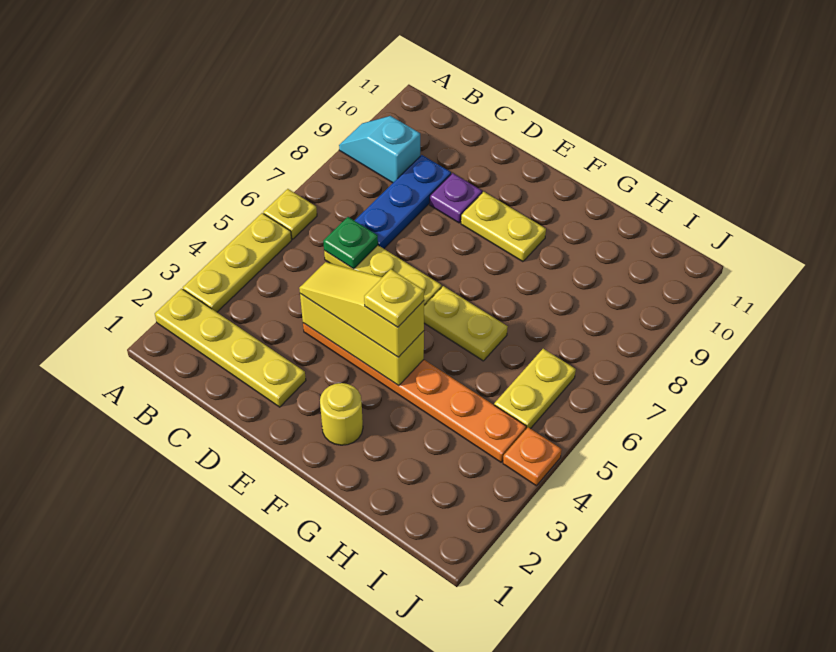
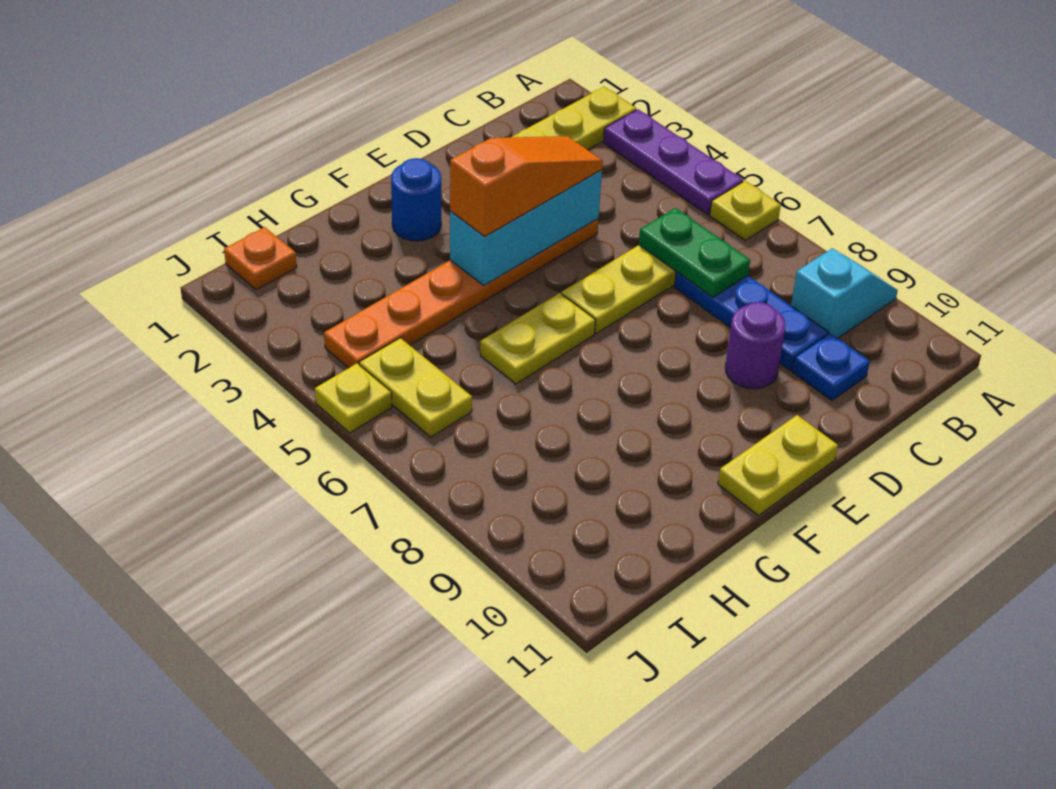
yellow plate A3:A5 level 1 -> purple plate A3:A5 level 1
green plate C6 level 2 -> green plate C6:C7 level 2
none -> blue plate C10 level 1
yellow brick D4:F4 level 2 -> cyan brick D4:F4 level 2
yellow slope D4:F4 level 3 top F -> orange slope D4:F4 level 3 top F
purple plate D9 level 1 -> purple round brick D9 level 1
yellow plate E9:F9 level 1 -> yellow plate E11:F11 level 1
yellow round brick F2 level 1 -> blue round brick F2 level 1
yellow plate F4 level 4 -> yellow plate J5 level 1
orange plate J4 level 1 -> orange plate I1 level 1

